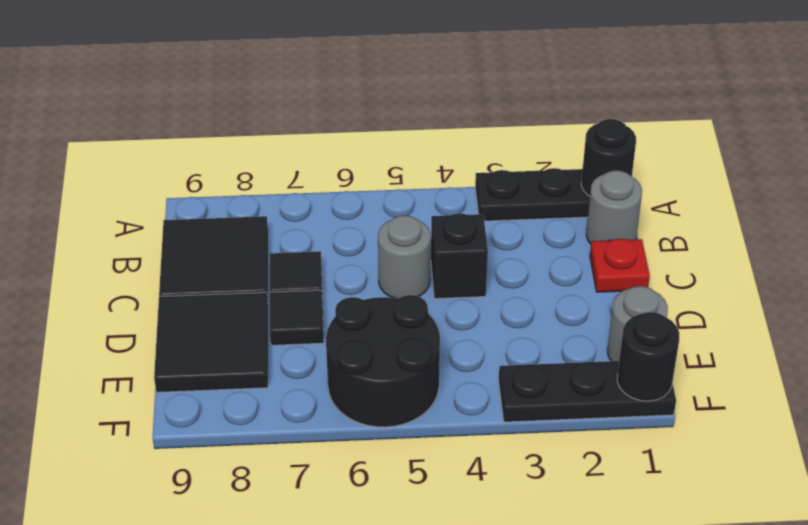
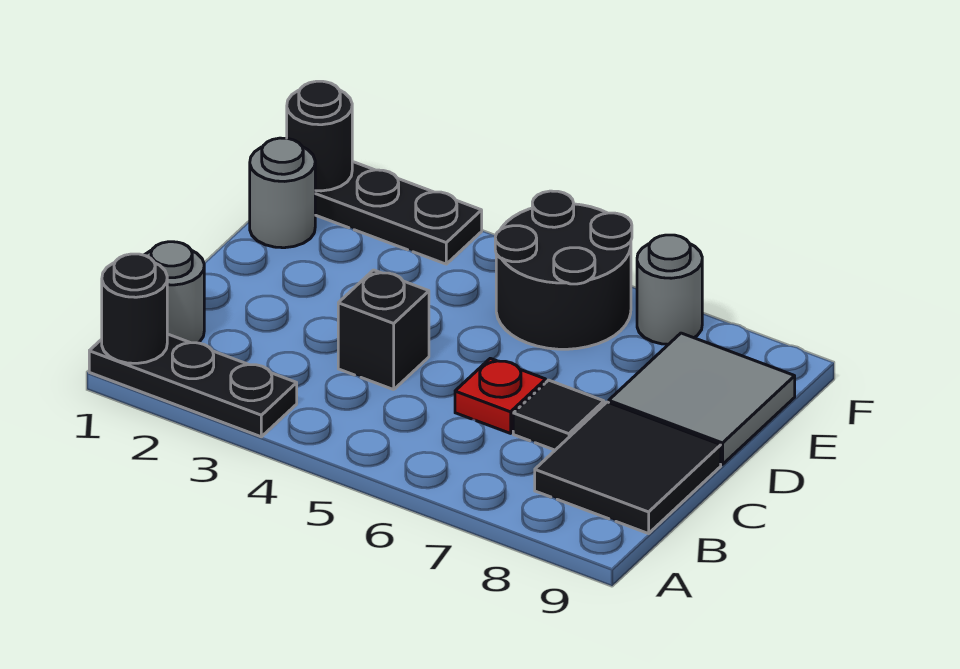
red plate C1 level 1 -> red plate C6 level 1
grey round brick C5 level 1 -> grey round brick F7 level 1
black tile D7 level 1 -> none
black tile D8:E9 level 1 -> grey tile D8:E9 level 1

